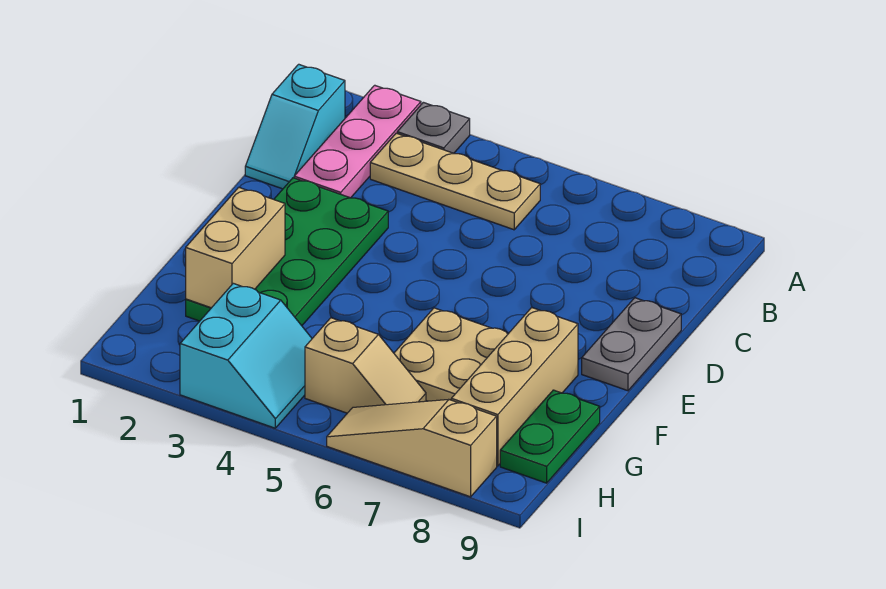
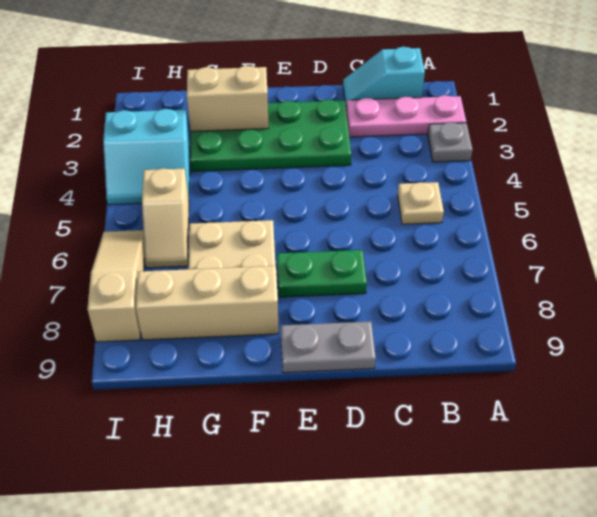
tan plate B3:B5 level 1 -> tan plate B5 level 1
green plate G9:H9 level 1 -> green plate D7:E7 level 1

